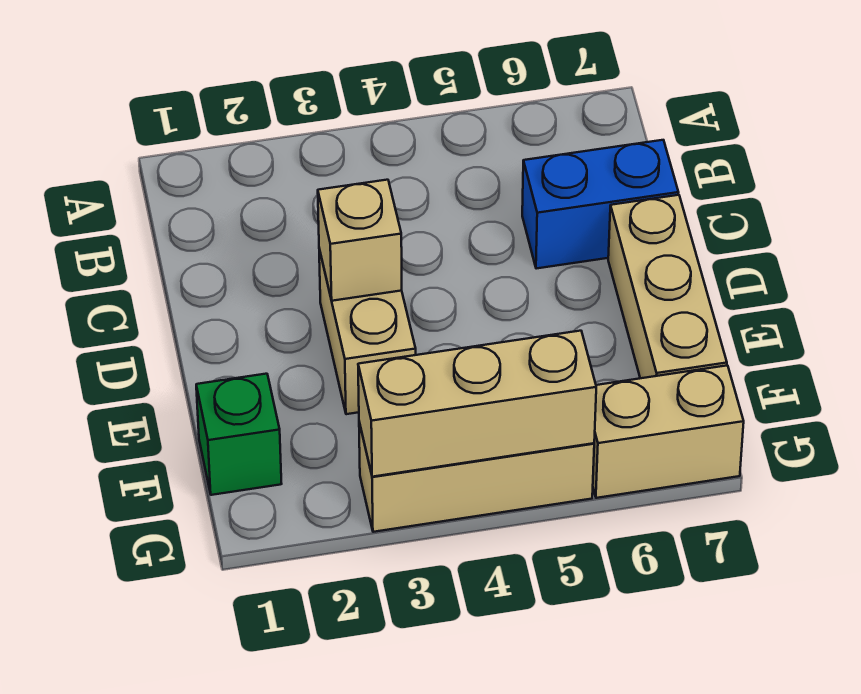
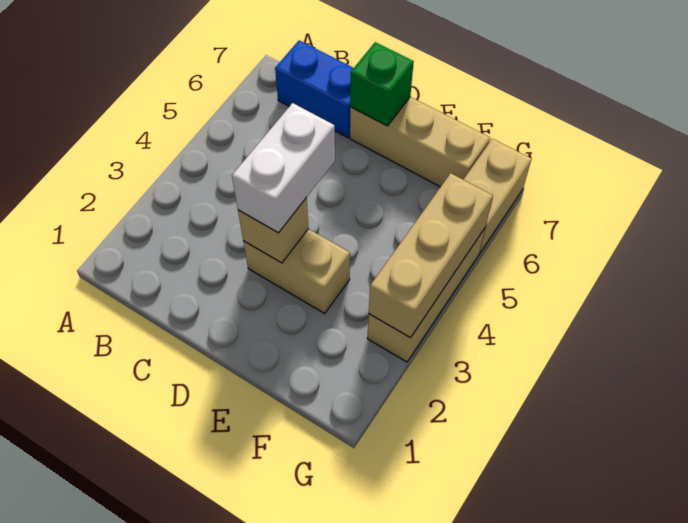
blue brick C6:C7 level 1 -> blue brick B7:C7 level 1
none -> white brick D3:D4 level 3
green brick F1 level 1 -> green brick D7 level 2

